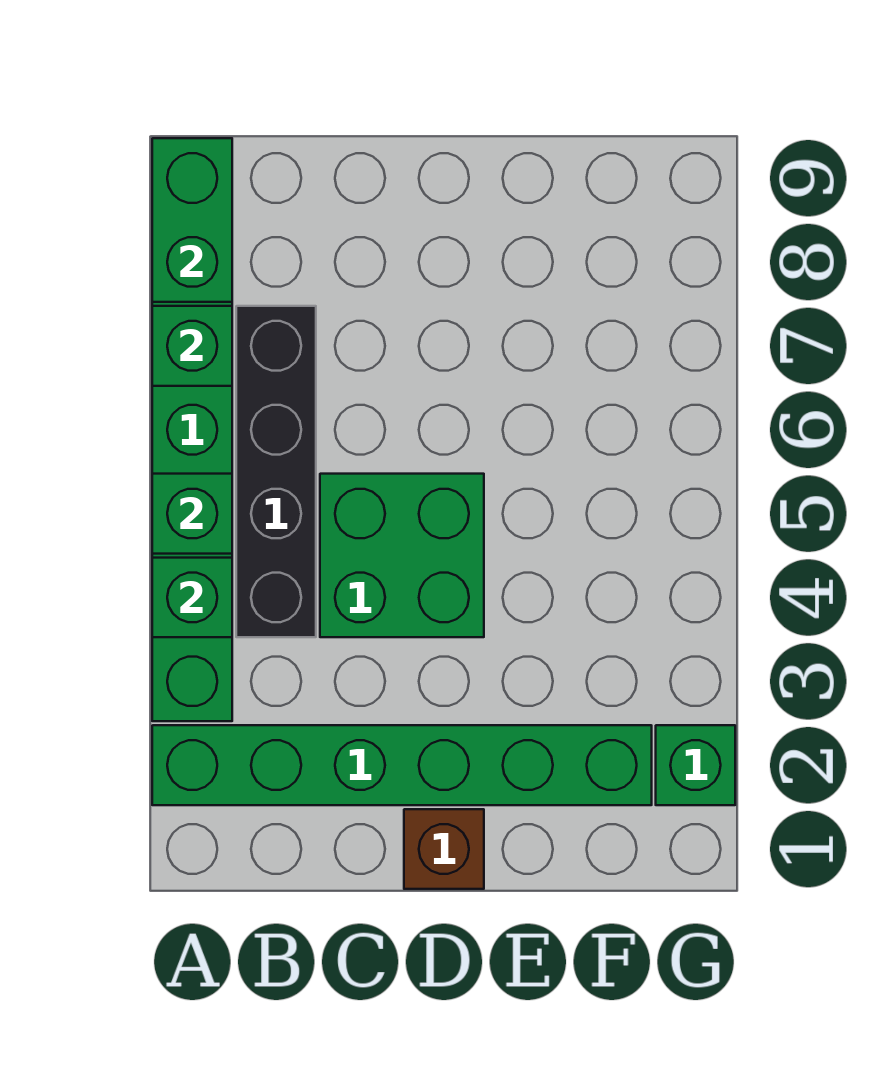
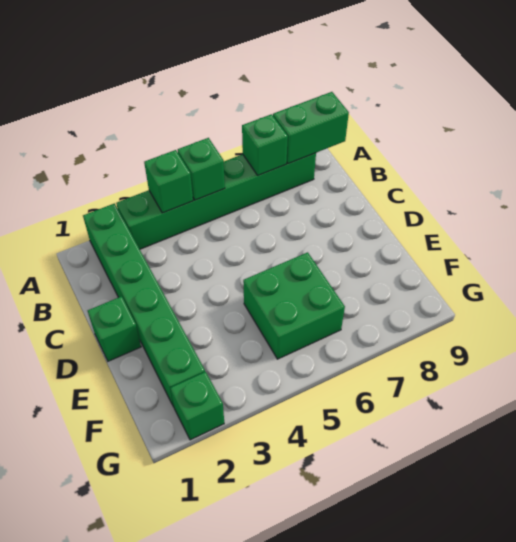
black brick B4:B7 level 1 -> none
green brick C4:D5 level 1 -> green brick E5:F6 level 1
brown brick D1 level 1 -> green brick D1 level 1

